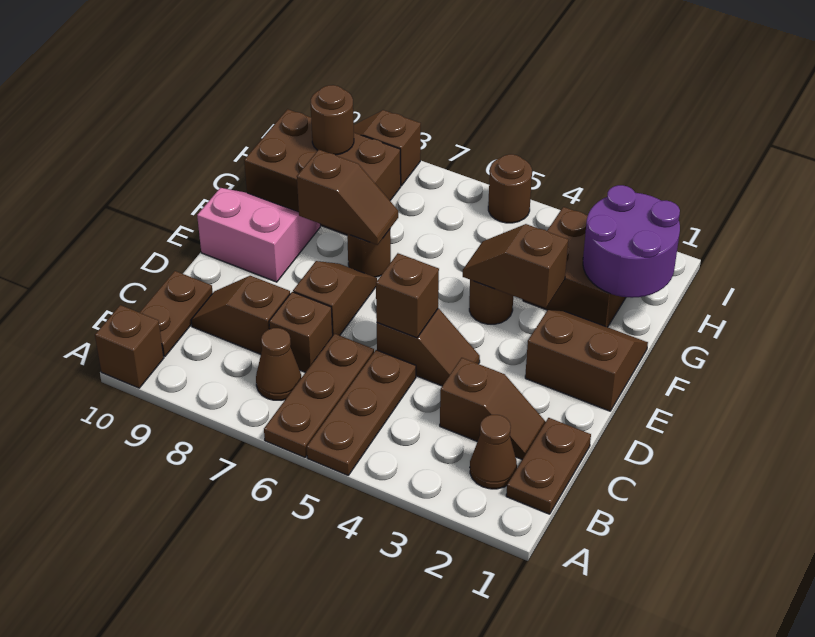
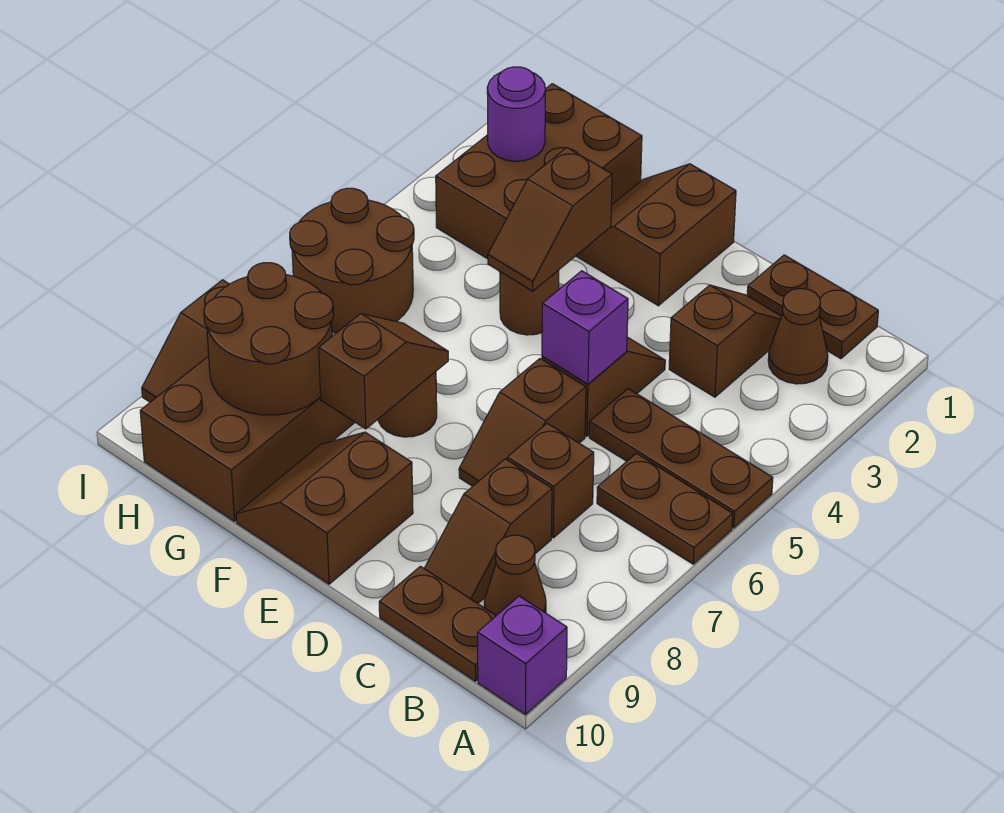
brown plate A6:C6 level 1 -> brown plate A6:B6 level 1
brown brick A10 level 1 -> purple brick A10 level 1
brown cone B7 level 1 -> brown cone B9 level 1
brown brick D5 level 2 -> purple brick D5 level 2
brown slope D7:E7 level 1 top D -> brown slope D6:D7 level 1 top 6
pink slope E9:F10 level 1 top E -> brown slope E9:F10 level 1 top E
purple round brick G1:H2 level 2 -> purple round brick H2 level 2
brown brick G2:H3 level 1 -> brown brick G1:H3 level 1
brown round brick H9 level 2 -> brown round brick G8:H9 level 2
brown round brick I5 level 1 -> brown round brick H5:I6 level 1

